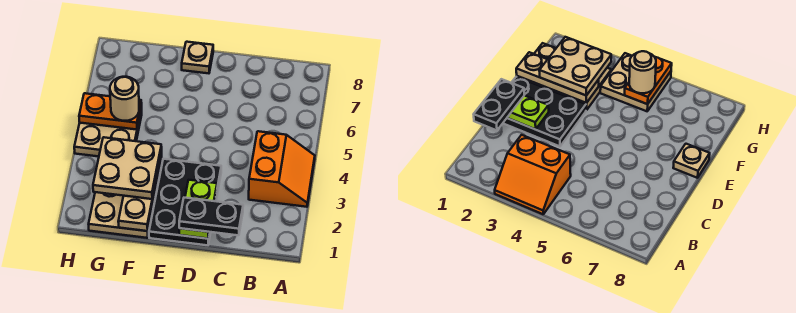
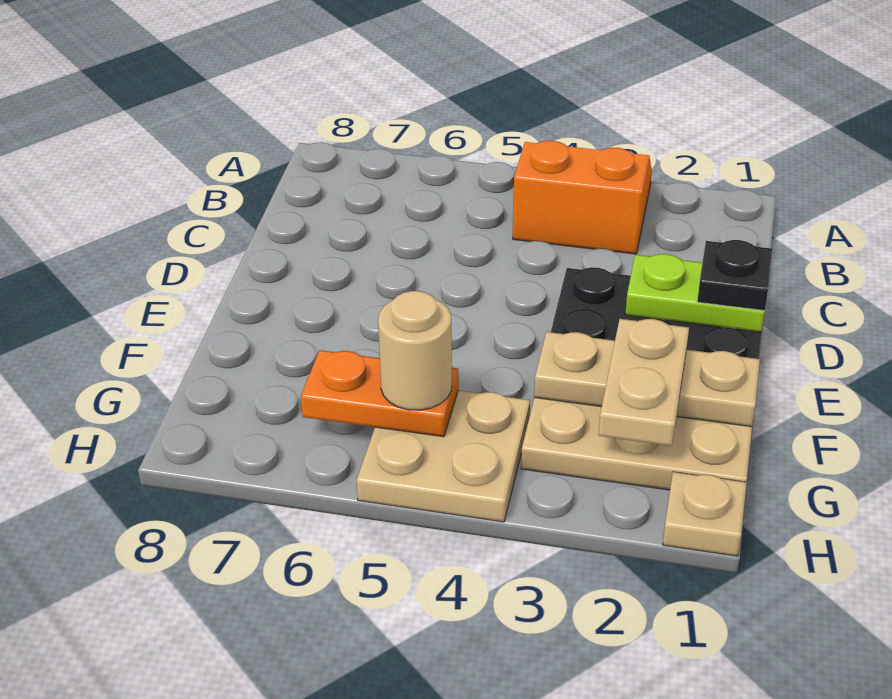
black plate C1:D1 level 3 -> black plate D1 level 3
tan plate E8 level 1 -> tan plate H1 level 1
tan plate F2:G3 level 3 -> tan plate F2:G2 level 3
orange plate G5:H5 level 2 -> orange plate G5:G6 level 2

